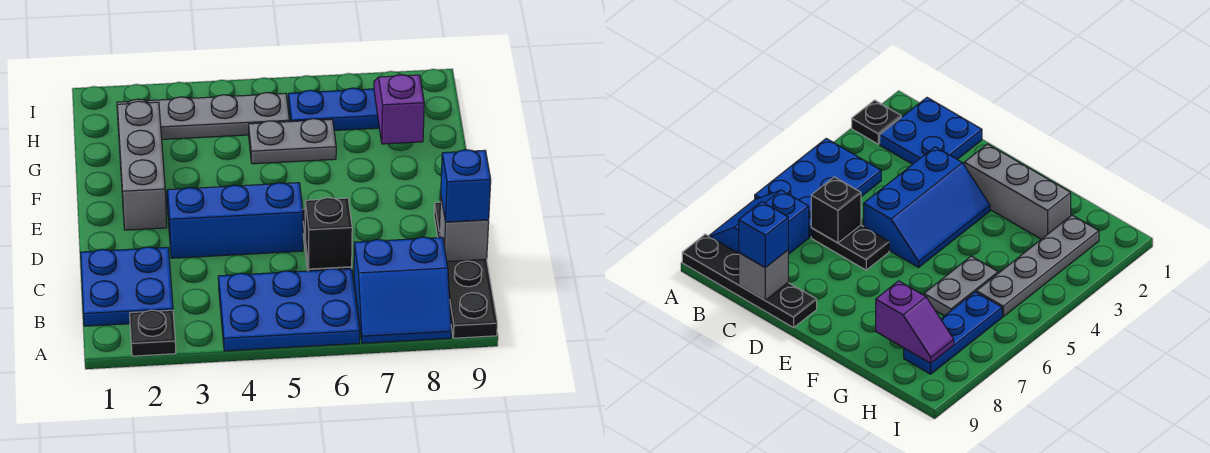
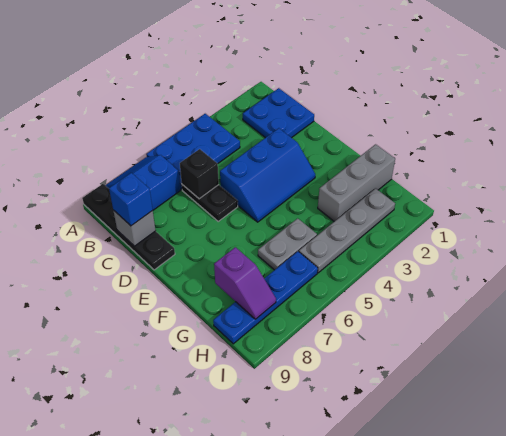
black plate A2 level 1 -> none
grey brick E2:G2 level 1 -> grey brick G1:G3 level 1
blue plate H6:H8 level 1 -> blue plate H6:H9 level 1

